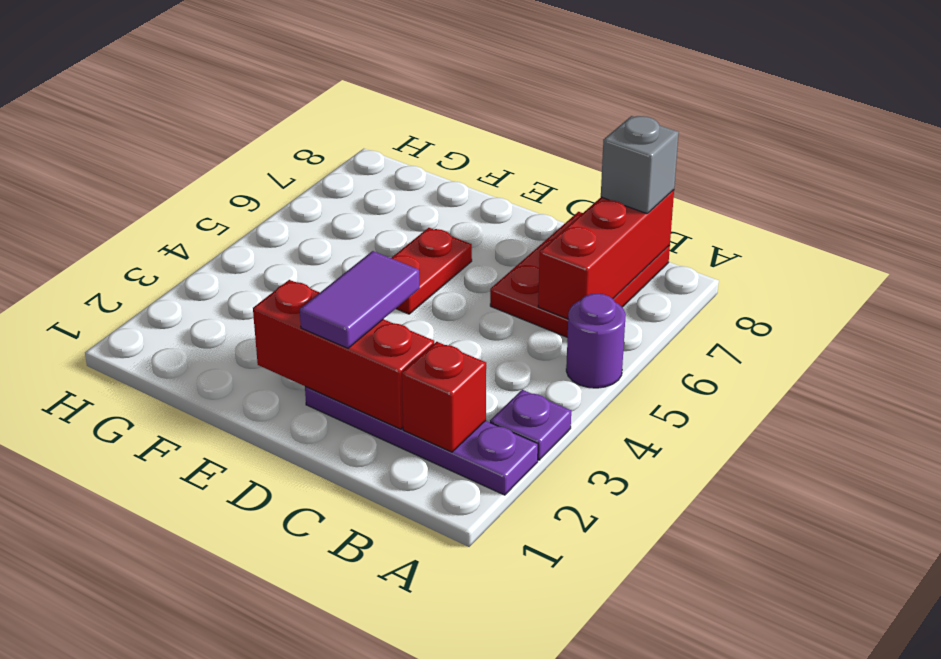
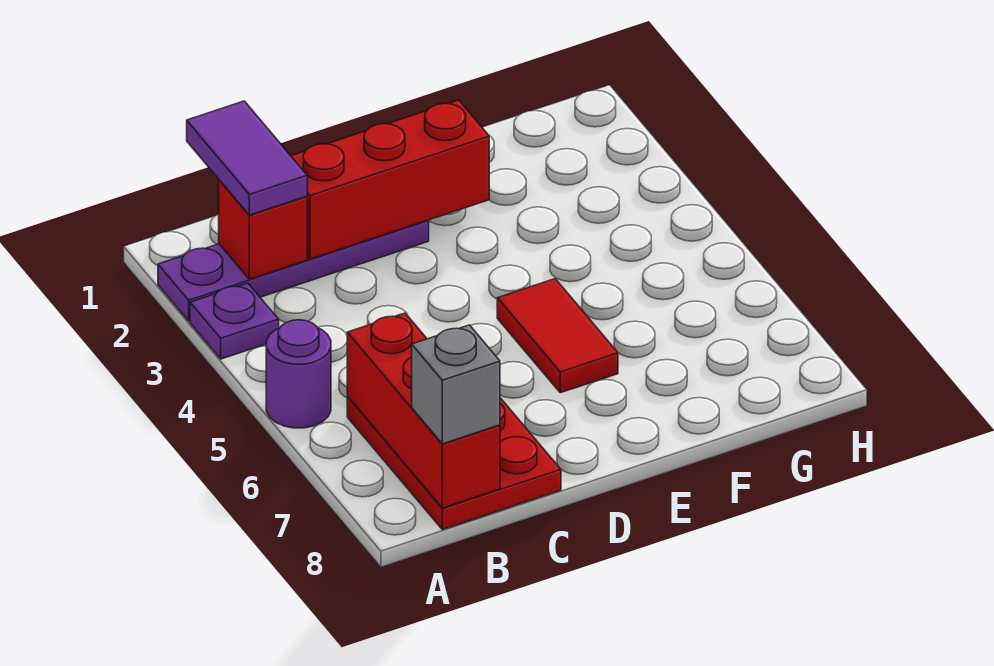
purple tile D2:D3 level 3 -> purple tile B1:B2 level 3
red plate E5:E6 level 1 -> red tile E5:E6 level 1

